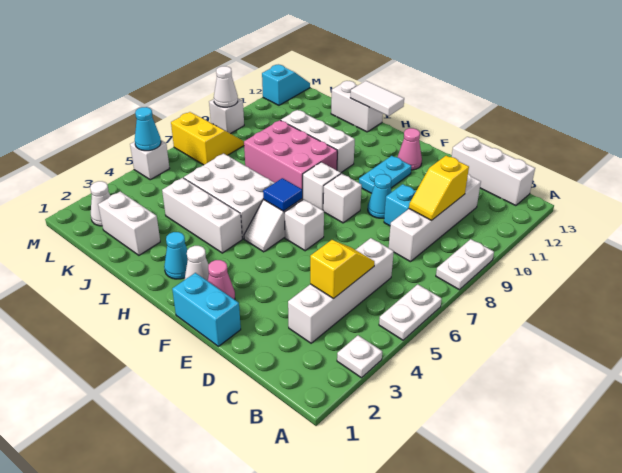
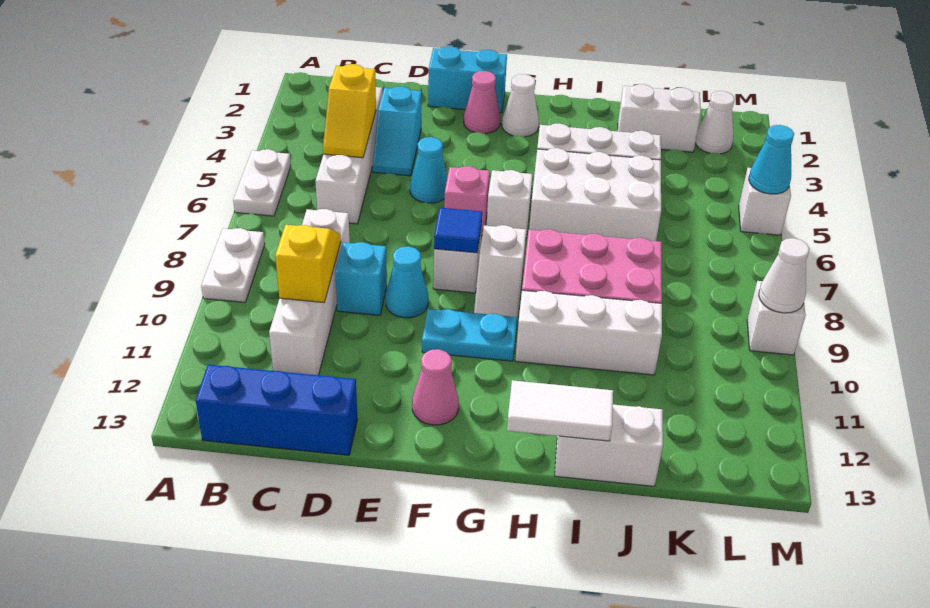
white plate A3 level 1 -> none
white brick B13:D13 level 1 -> blue brick B13:D13 level 1
white brick F6 level 1 -> pink brick F6 level 1
cyan plate F10:F11 level 1 -> cyan plate F10:G10 level 1
blue tile G6 level 2 -> blue tile F8 level 2
cyan cone H2 level 1 -> cyan cone E5 level 1
yellow slope L7:M8 level 1 top 7 -> none
cyan slope M12:M13 level 1 top 12 -> cyan slope D3:D4 level 1 top 3

